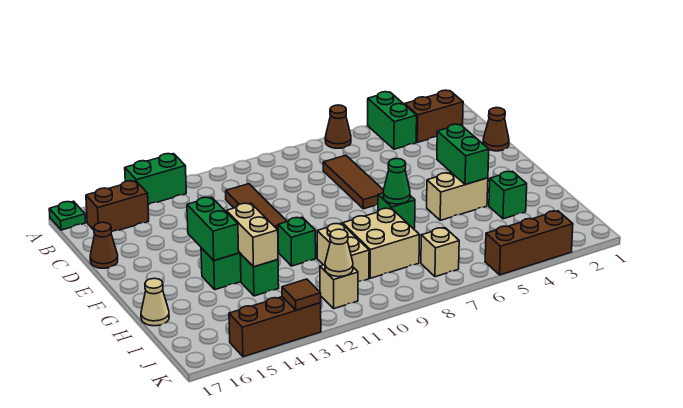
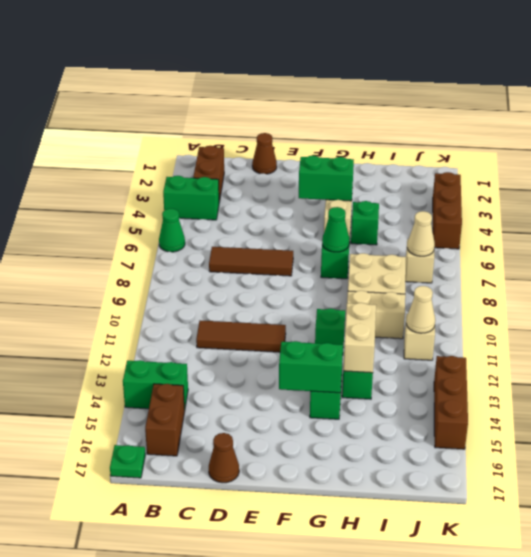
brown cone A6 level 1 -> green cone A6 level 1
green brick A13:A14 level 1 -> green brick A14:B14 level 1
tan brick G13:H13 level 2 -> tan brick H12:H13 level 2
green brick H3 level 1 -> green brick H5 level 1
tan cone H17 level 1 -> tan cone J7 level 2
brown tile K13 level 2 -> none

